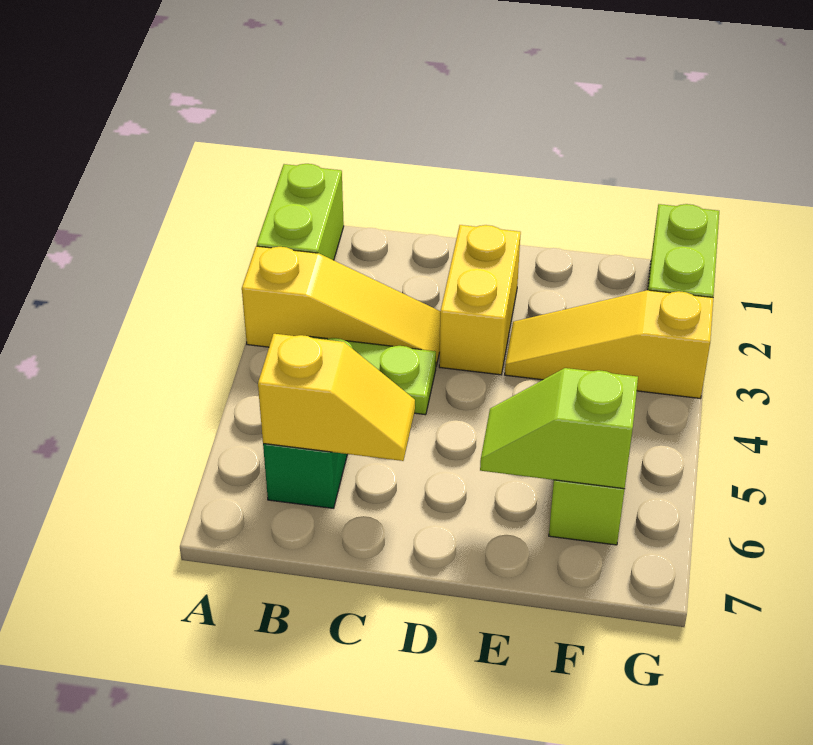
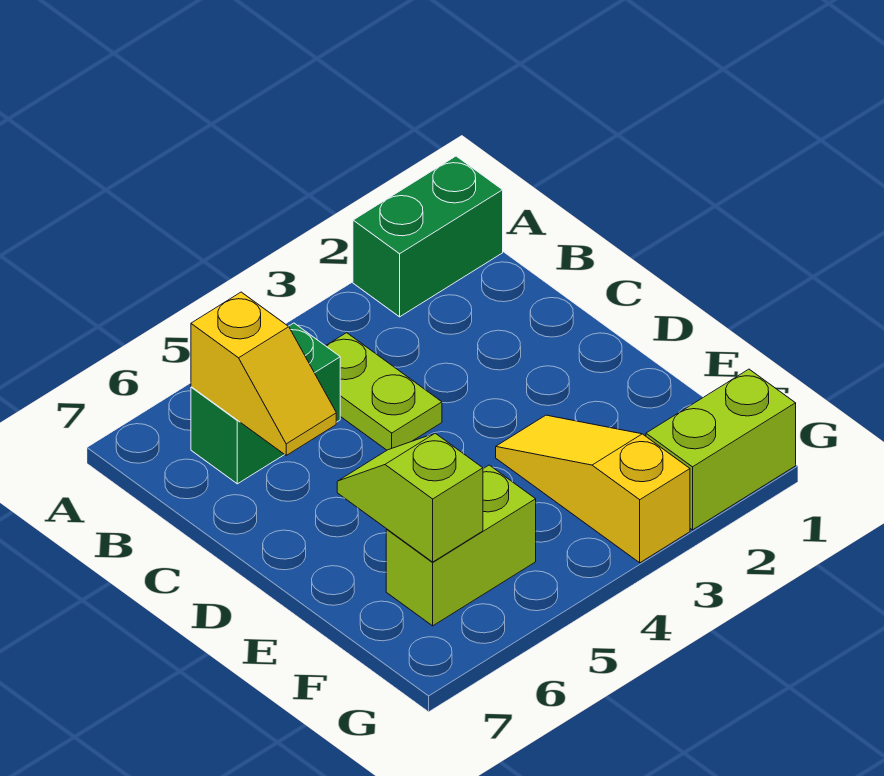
lime brick A1:A2 level 1 -> green brick A1:A2 level 1
yellow slope A3:C3 level 1 top A -> none
yellow brick D2:D3 level 1 -> none

